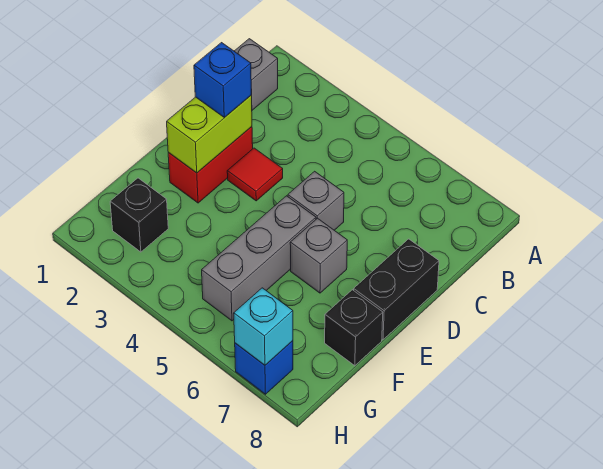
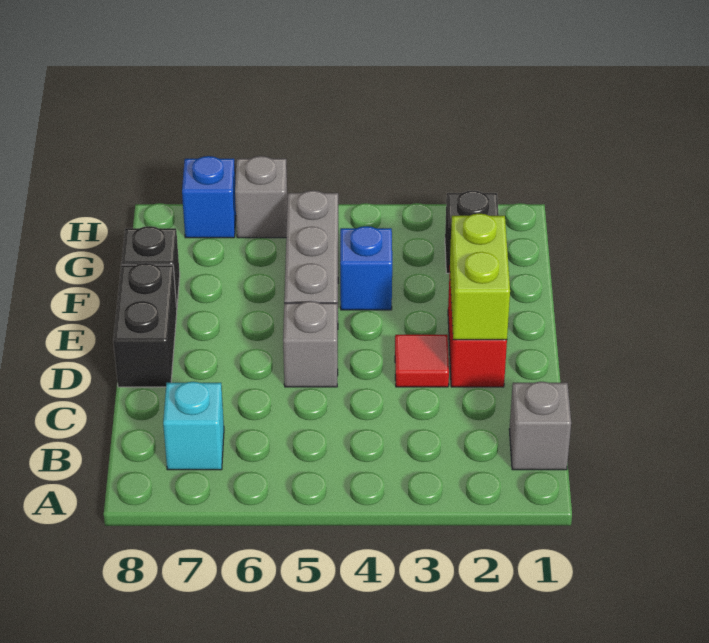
blue brick D2 level 3 -> blue brick F4 level 1
grey brick E6 level 1 -> grey brick H6 level 1
cyan brick H7 level 2 -> cyan brick B7 level 1

